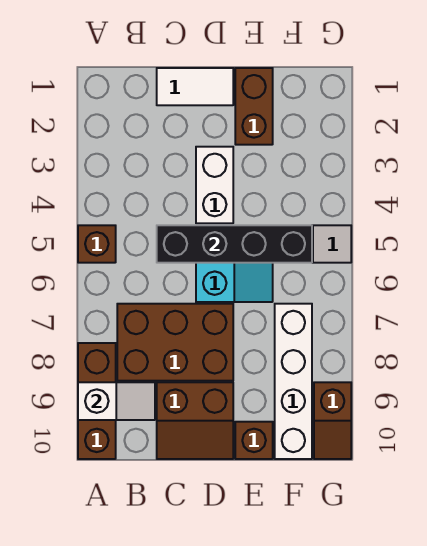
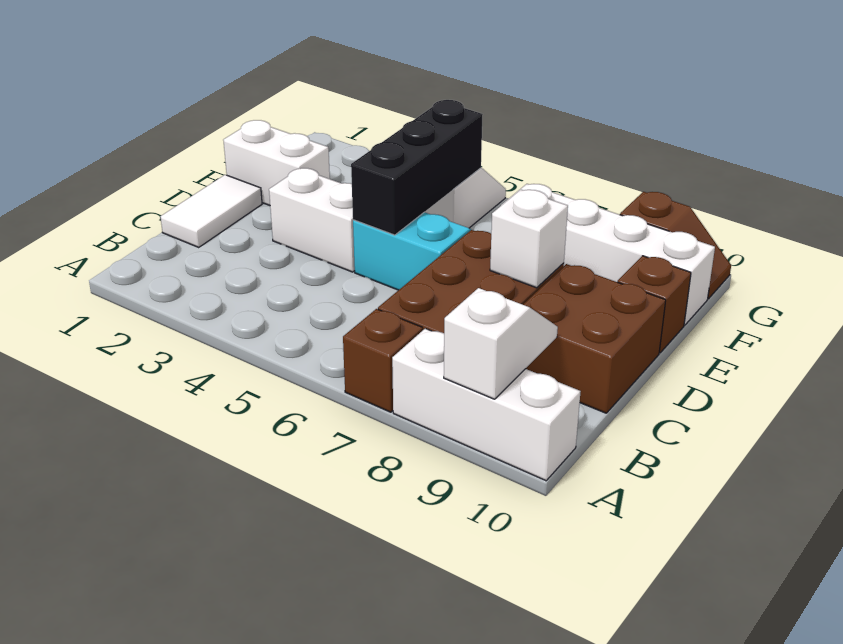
brown brick A5 level 1 -> brown brick A7 level 1
brown brick A8:A10 level 1 -> white brick A8:A10 level 1
black brick C5:F5 level 2 -> black brick D5:F5 level 2
brown slope C9:D10 level 1 top 9 -> brown brick C9:D10 level 1
none -> white brick D8 level 2
brown brick E1:E2 level 1 -> white brick E1:E2 level 1

